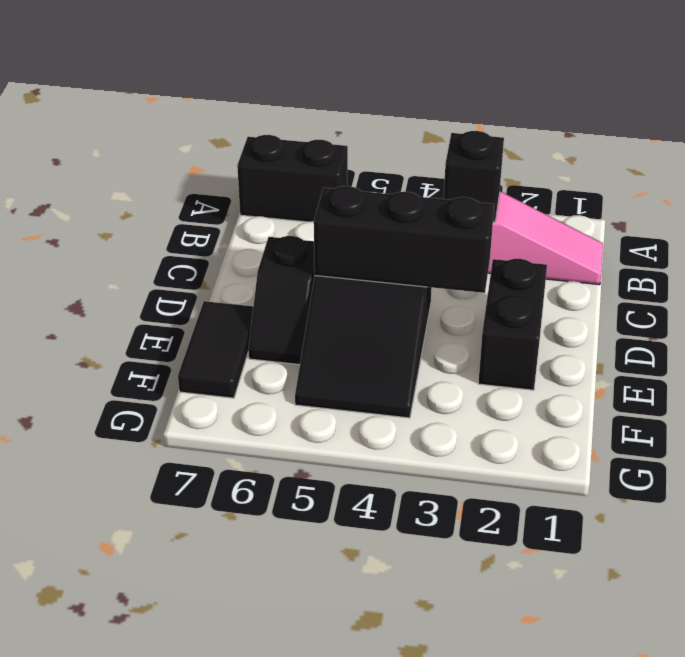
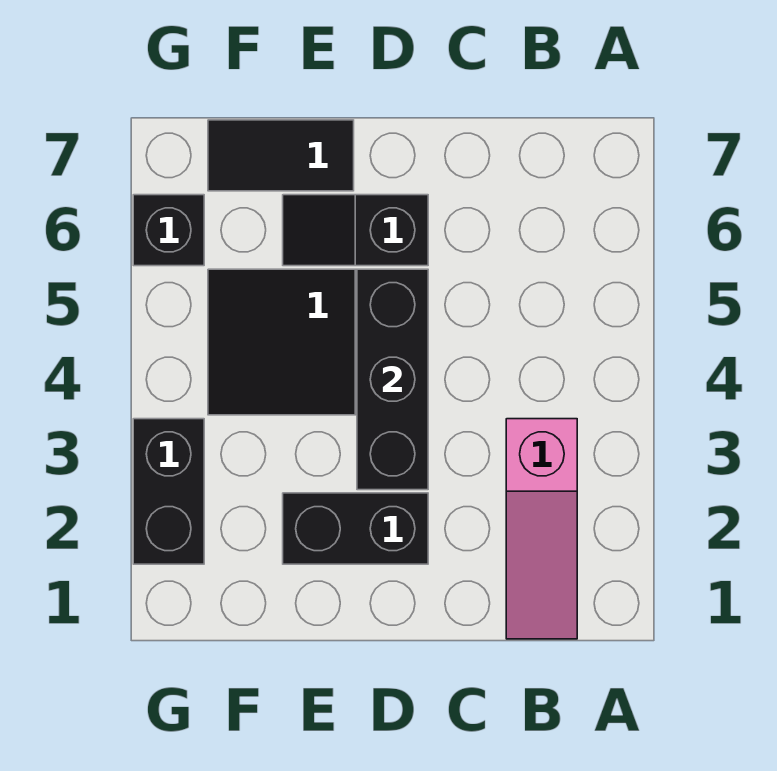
black brick A6:A7 level 1 -> black brick G2:G3 level 1
black brick B3 level 2 -> black brick G6 level 1

